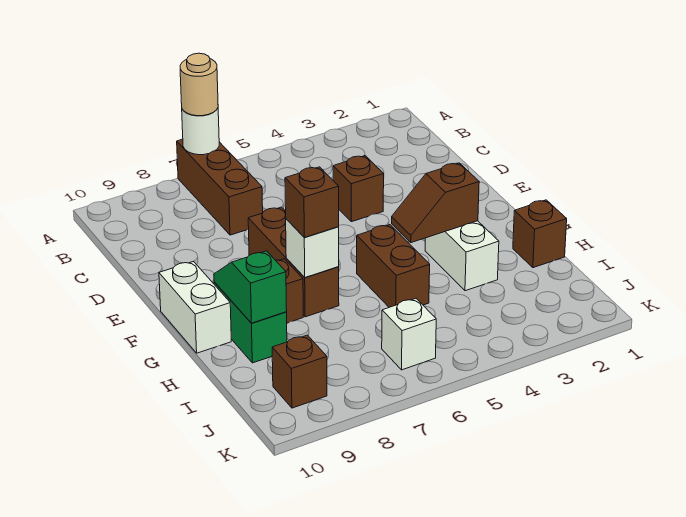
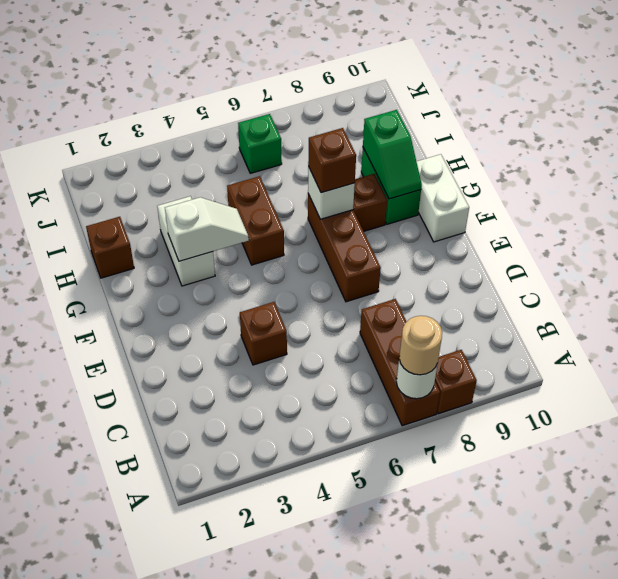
brown slope G3:G4 level 2 top 3 -> white slope G3:G4 level 2 top 3
white brick J6 level 1 -> green brick J6 level 1
brown brick J9 level 1 -> brown brick A8 level 1

